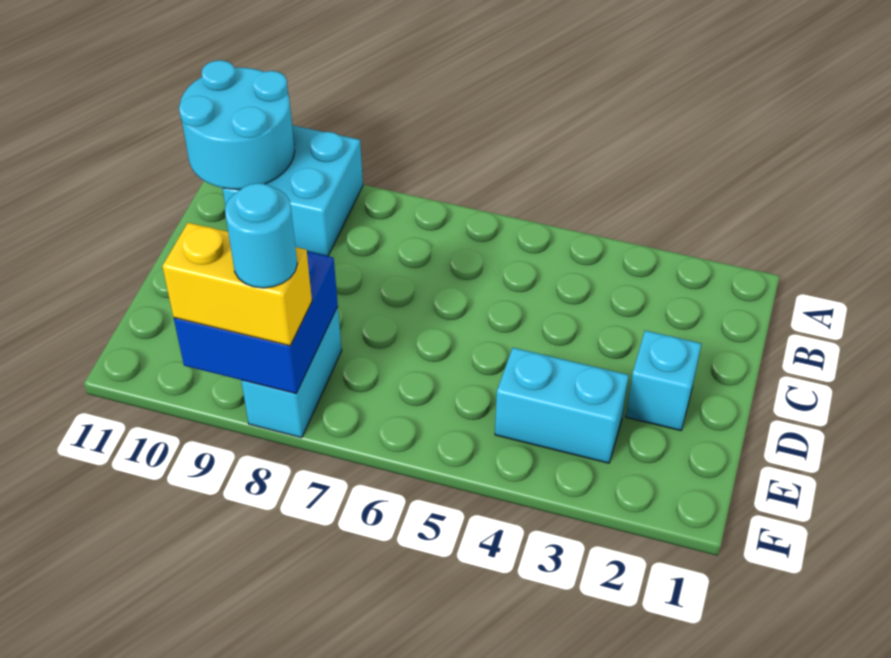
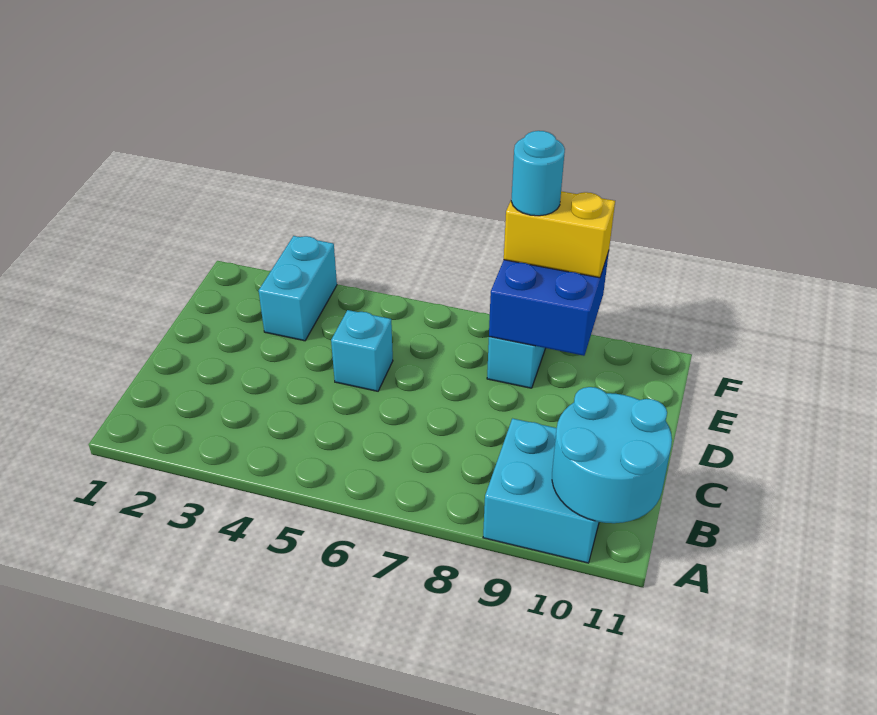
cyan brick D2 level 1 -> cyan brick D5 level 1
cyan brick E3:E4 level 1 -> cyan brick E3:F3 level 1

